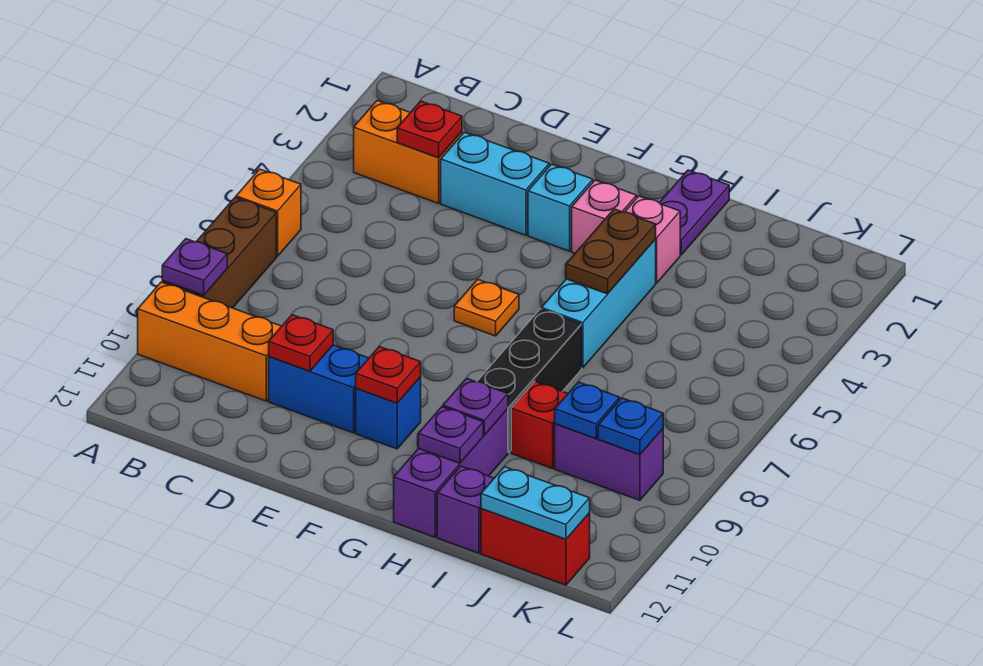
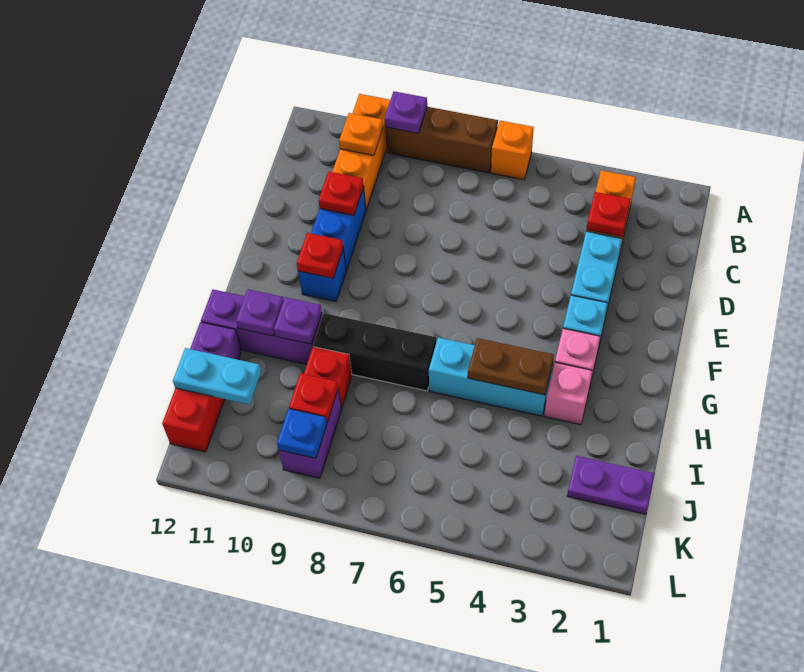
orange plate F6 level 1 -> orange plate B10 level 2
purple plate H1:H2 level 1 -> purple plate J1:J2 level 1
blue plate J9 level 2 -> red plate J9 level 2
cyan plate J12:K12 level 2 -> cyan plate J11:J12 level 2

